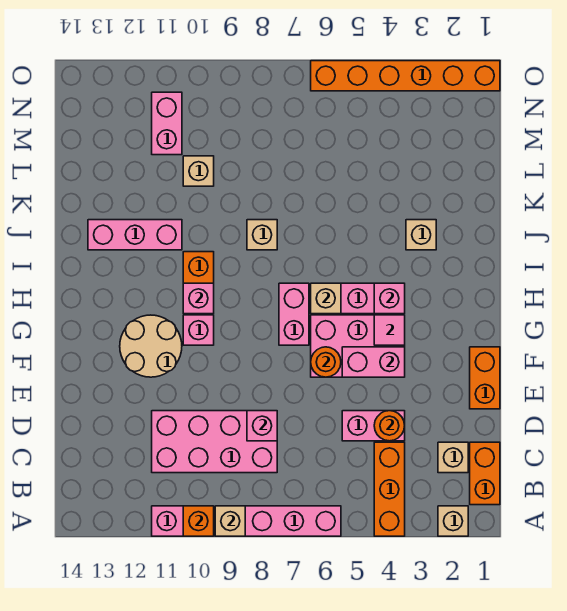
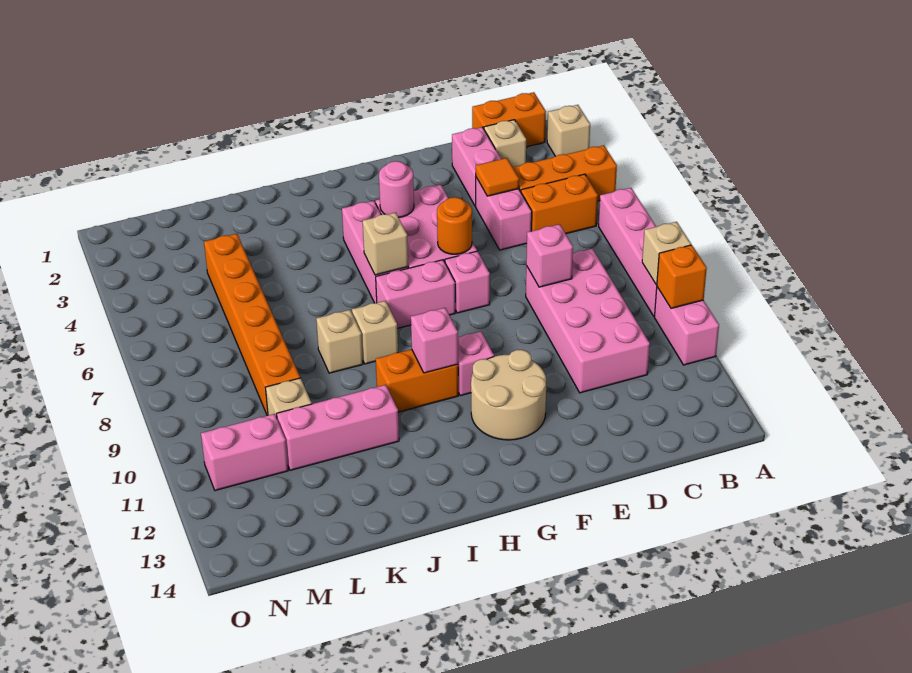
orange round brick D4 level 2 -> orange tile D4 level 2
orange brick E1:F1 level 1 -> orange brick B5:C5 level 1
pink brick F4:F5 level 2 -> pink brick D2:D3 level 1
pink tile G4 level 2 -> pink round brick G4 level 2
pink brick H4 level 2 -> pink brick F7 level 1
tan brick J3 level 1 -> tan brick I8 level 1
pink brick J11:J13 level 1 -> pink brick J11:L11 level 1
orange brick O1:O6 level 1 -> orange brick L4:L9 level 1

